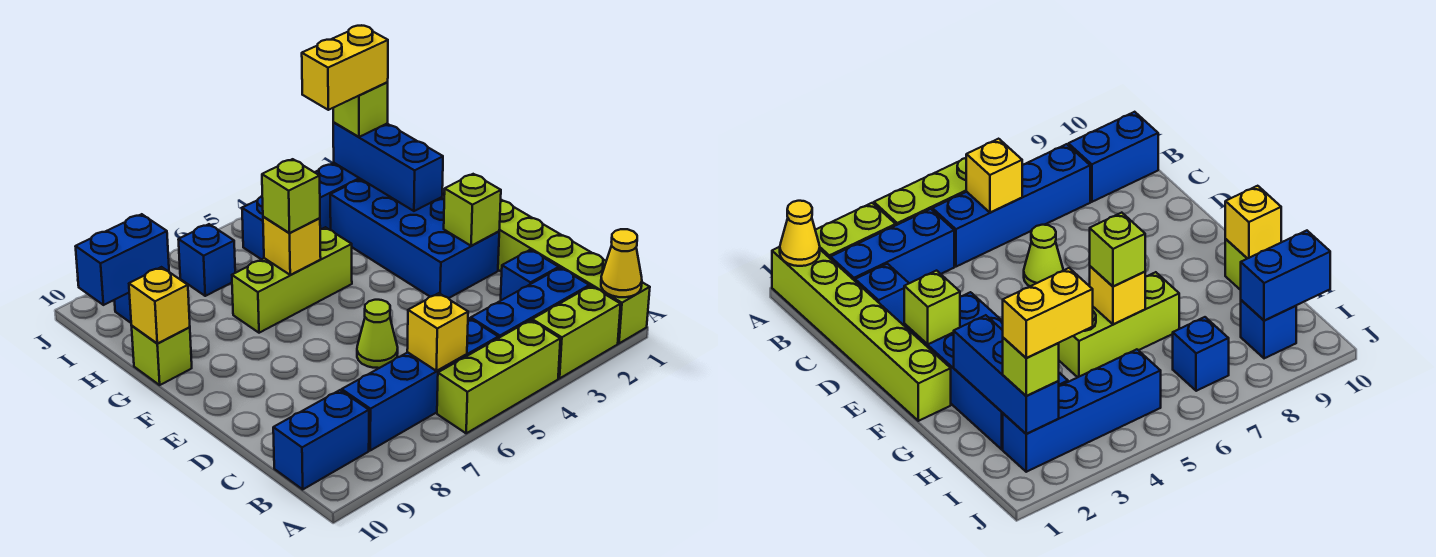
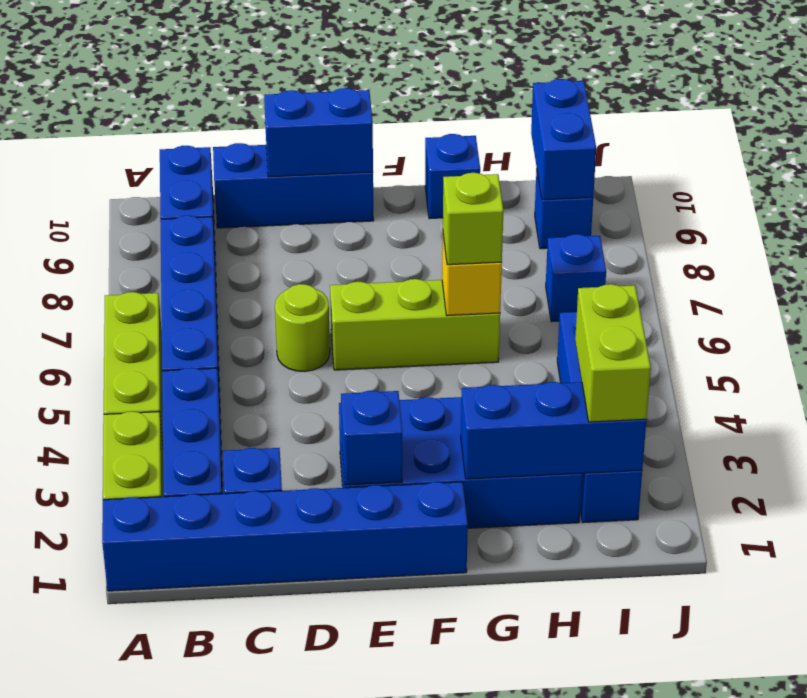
lime brick A1:F1 level 1 -> blue brick A1:F1 level 1
yellow cone A1 level 2 -> none
yellow brick B6 level 2 -> none
none -> blue brick C10:E10 level 1
lime cone D6 level 1 -> lime round brick D6 level 1
none -> blue brick D10:E10 level 2
lime brick E2 level 2 -> blue brick E2 level 2
lime brick G5:G7 level 1 -> lime brick E6:G6 level 1
lime brick G10 level 1 -> blue brick G10 level 1
yellow brick G10 level 2 -> none
lime brick I2 level 3 -> lime brick I2:I3 level 3
yellow brick I2:I3 level 4 -> none

